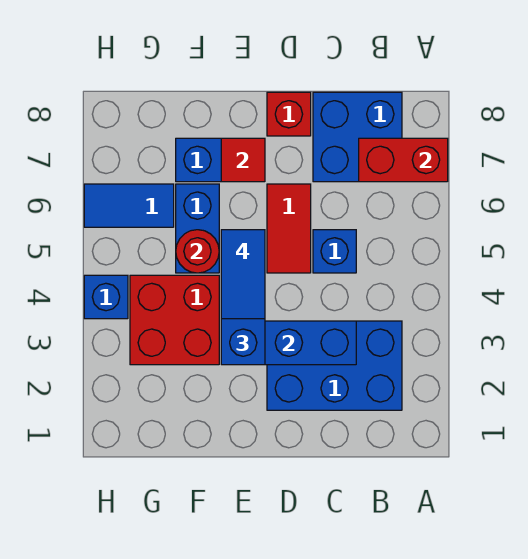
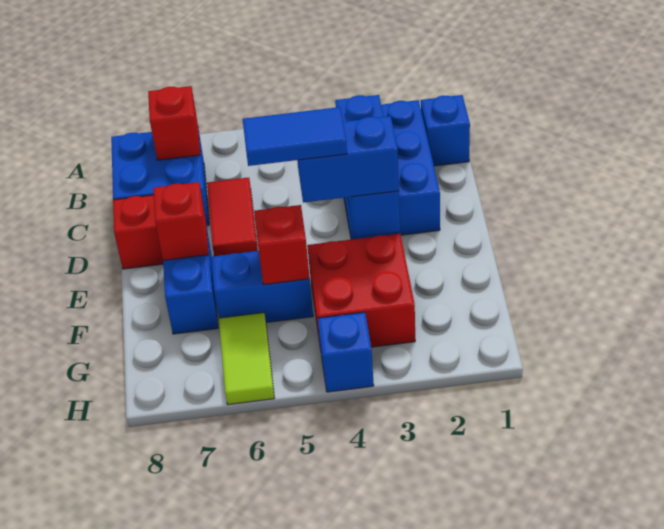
red brick A7:B7 level 2 -> red brick B7 level 2
blue brick C5 level 1 -> blue brick B1 level 1
red tile D5:D6 level 1 -> red tile C6:D6 level 1
red tile E7 level 2 -> red brick E7 level 2
red round brick F5 level 2 -> red brick F5 level 2
blue tile G6:H6 level 1 -> lime tile G6:H6 level 1

